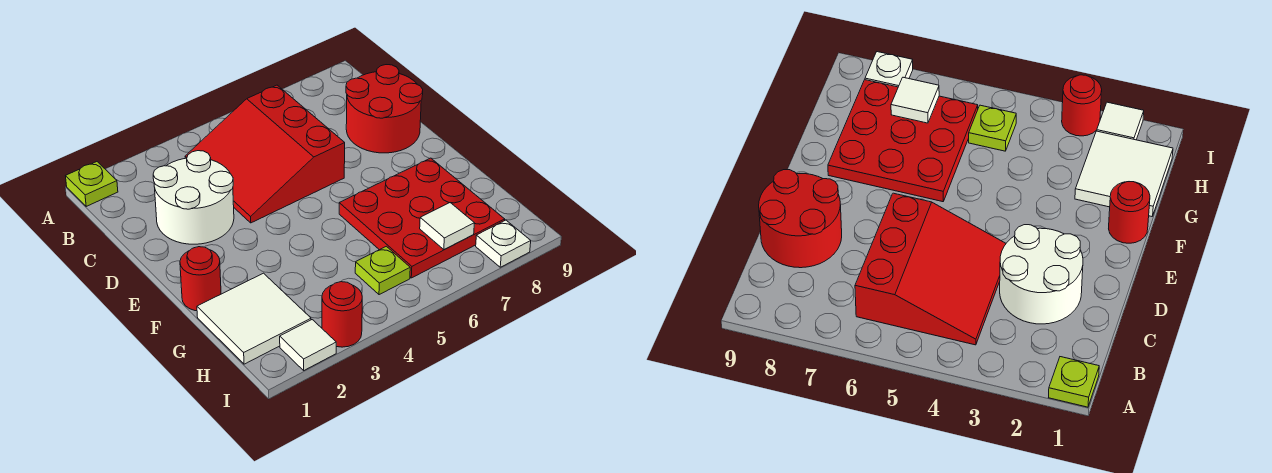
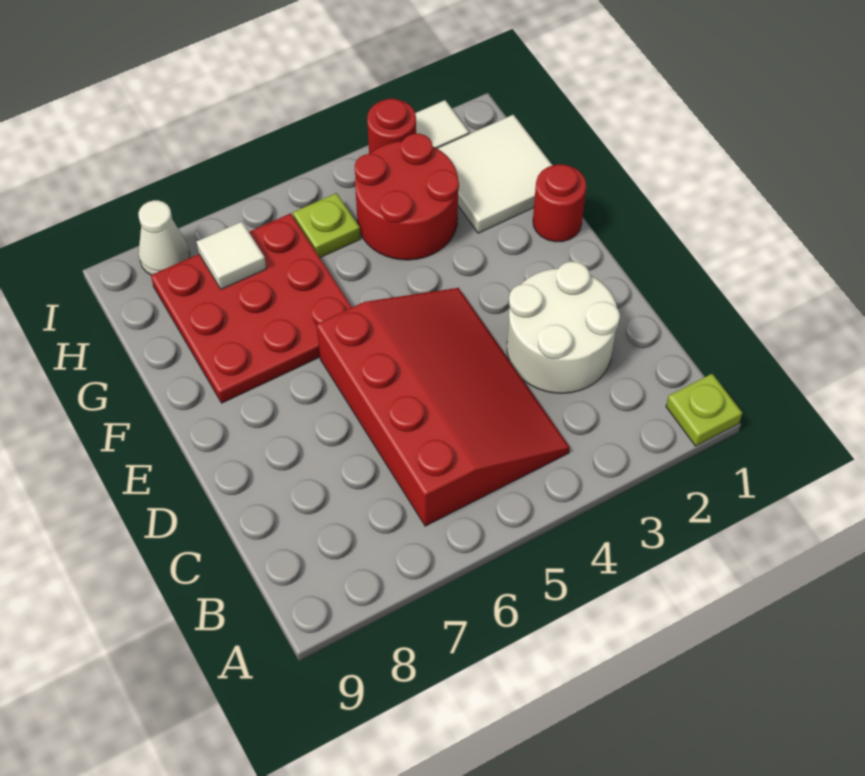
red slope B4:D6 level 1 top 6 -> red slope B4:E6 level 1 top 6
red round brick C8:D9 level 1 -> red round brick G3:H4 level 1
white plate I8 level 1 -> white cone I8 level 1

